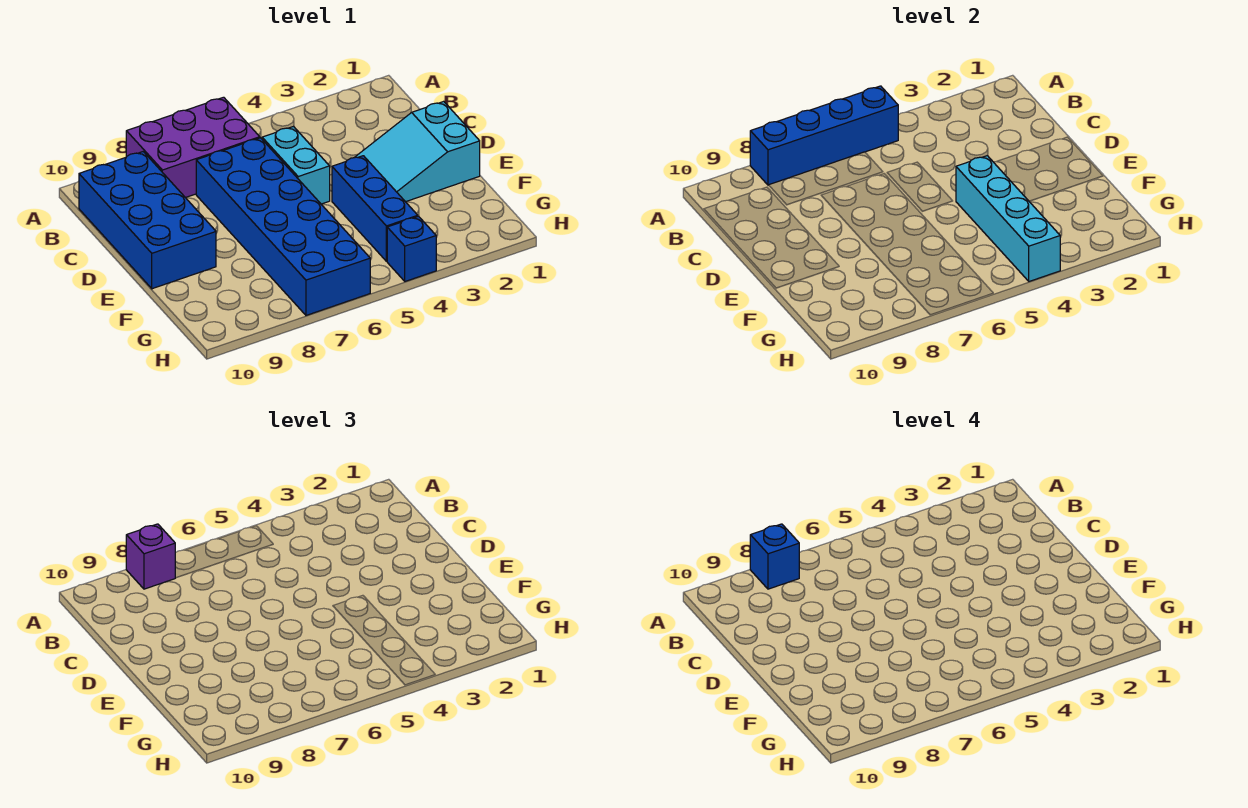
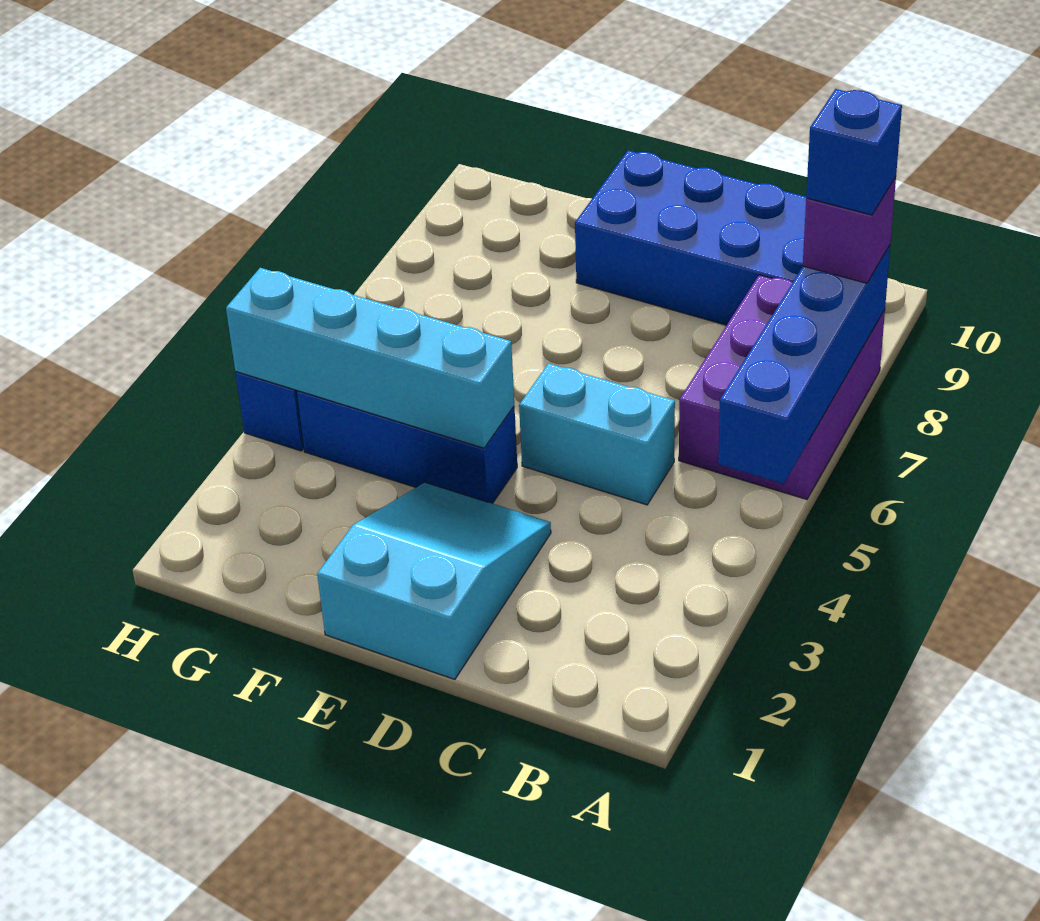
blue brick C6:H7 level 1 -> none

